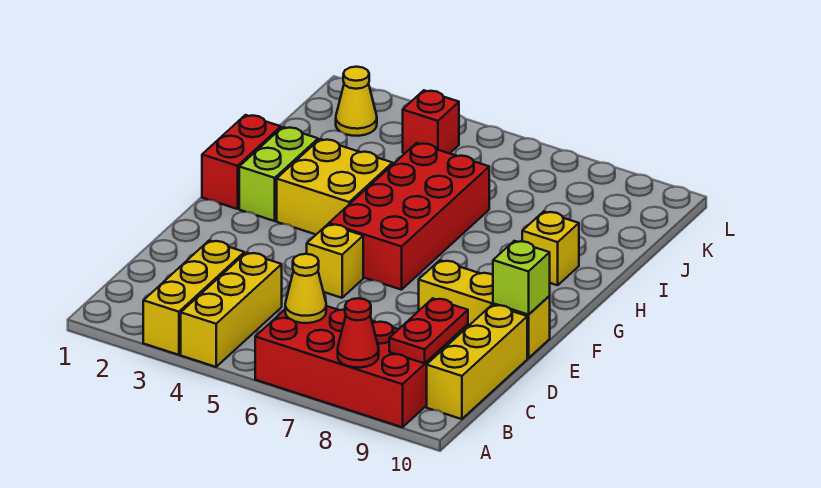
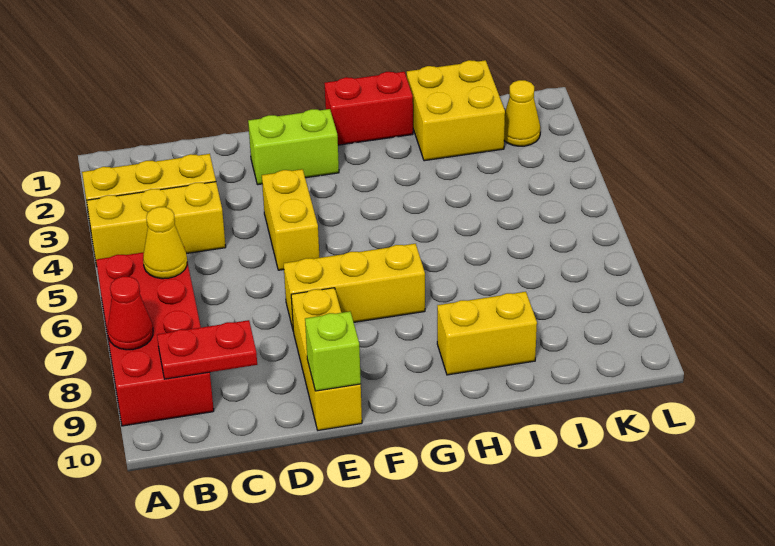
yellow brick B10:D10 level 1 -> yellow brick E7:G7 level 1
yellow brick E5 level 1 -> yellow brick E4:E5 level 1
red brick F5:I6 level 1 -> none
lime brick G2:H2 level 1 -> lime brick E2:F2 level 1
yellow brick G3:H4 level 1 -> yellow brick I1:J2 level 1
yellow brick H9 level 1 -> yellow brick H9:I9 level 1
red brick K4 level 1 -> none

